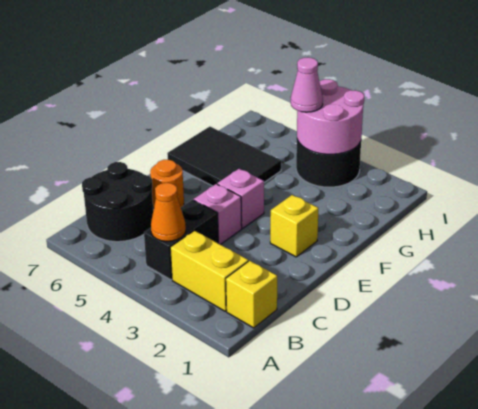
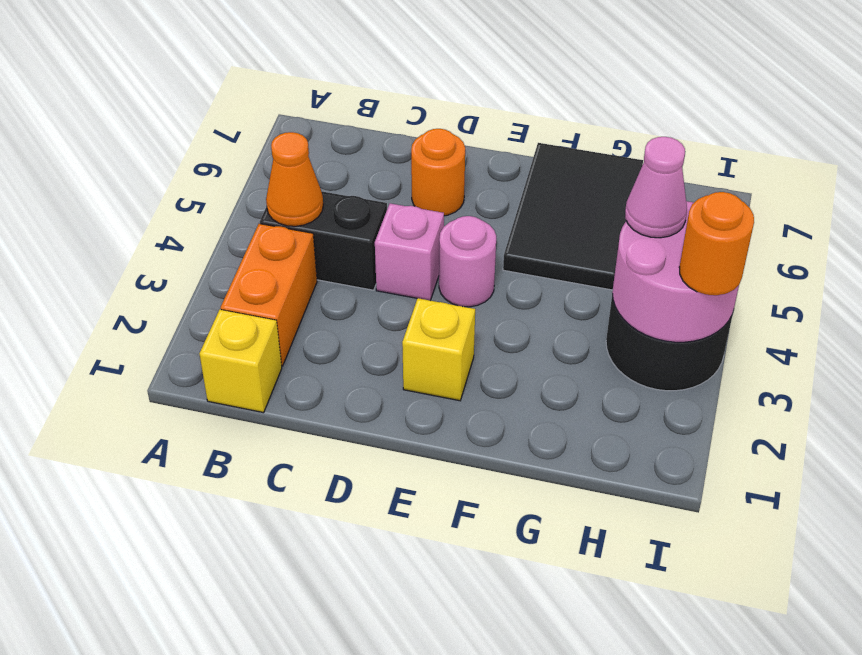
yellow brick B2:B3 level 1 -> orange brick B2:B3 level 1
black round brick B6:C7 level 1 -> none
pink brick E4 level 1 -> pink round brick E4 level 1
none -> orange round brick I3 level 3

